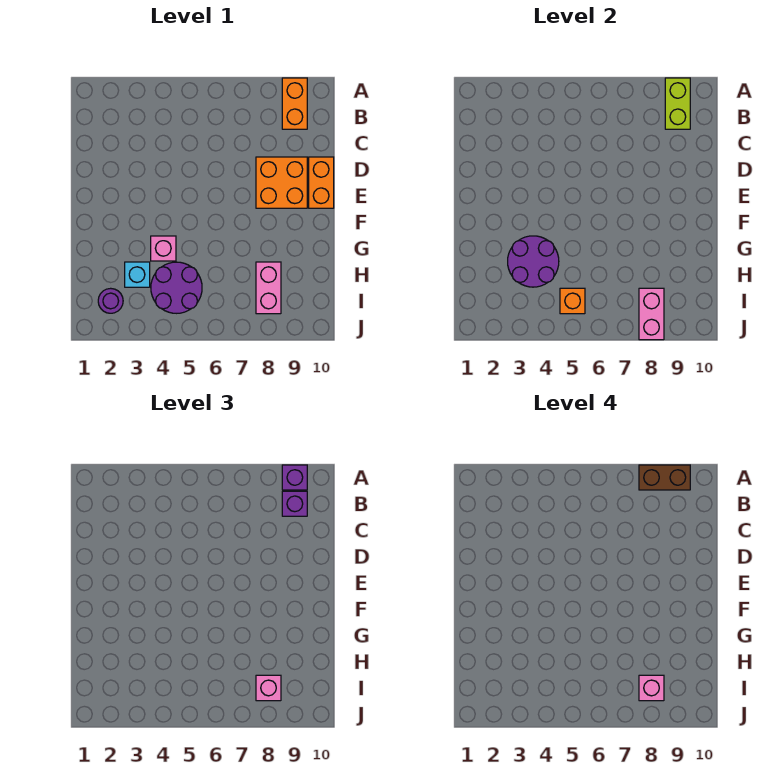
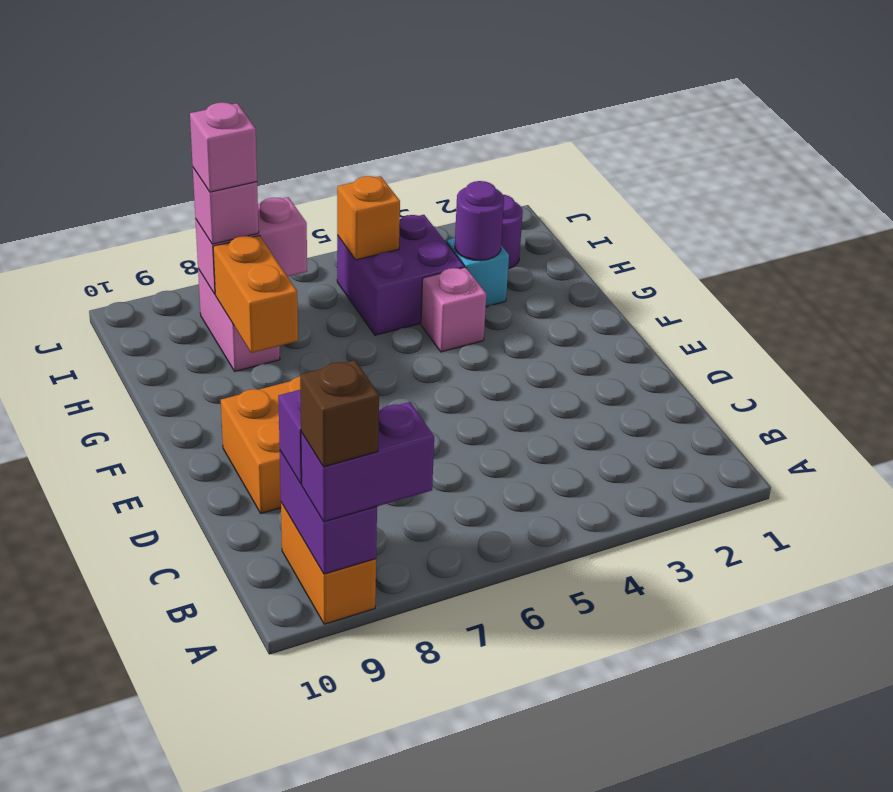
brown brick A8:A9 level 4 -> brown brick A9 level 4
lime brick A9:B9 level 2 -> purple brick A9:B9 level 2
purple brick A9 level 3 -> purple brick A8:A9 level 3
orange brick D10:E10 level 1 -> orange brick G8:H8 level 2
purple round brick G3:H4 level 2 -> purple round brick H3 level 2
purple round brick H4:I5 level 1 -> purple brick H4:I5 level 1
pink brick I8:J8 level 2 -> pink brick I7:I8 level 2

